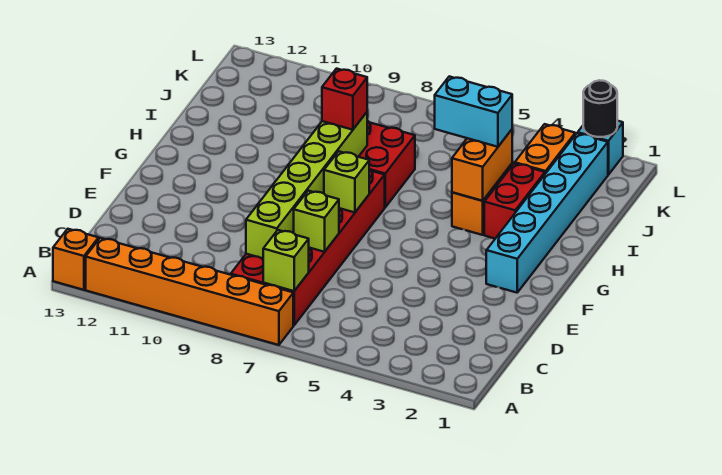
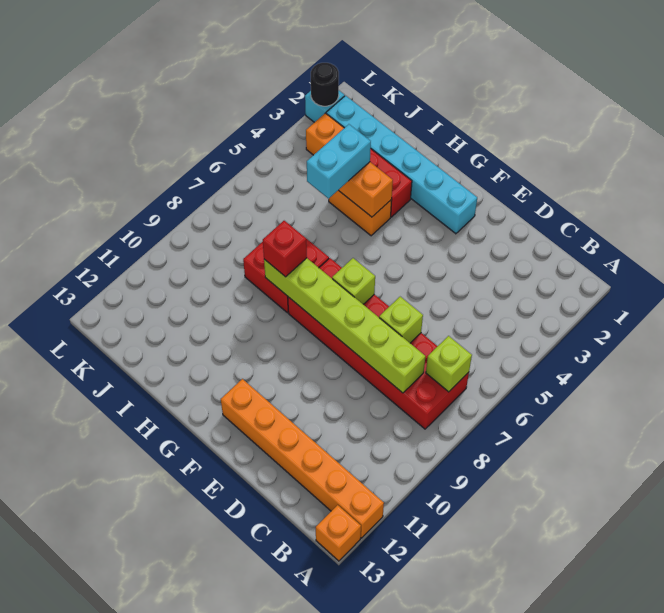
orange brick A7:A12 level 1 -> orange brick A12:F12 level 1

